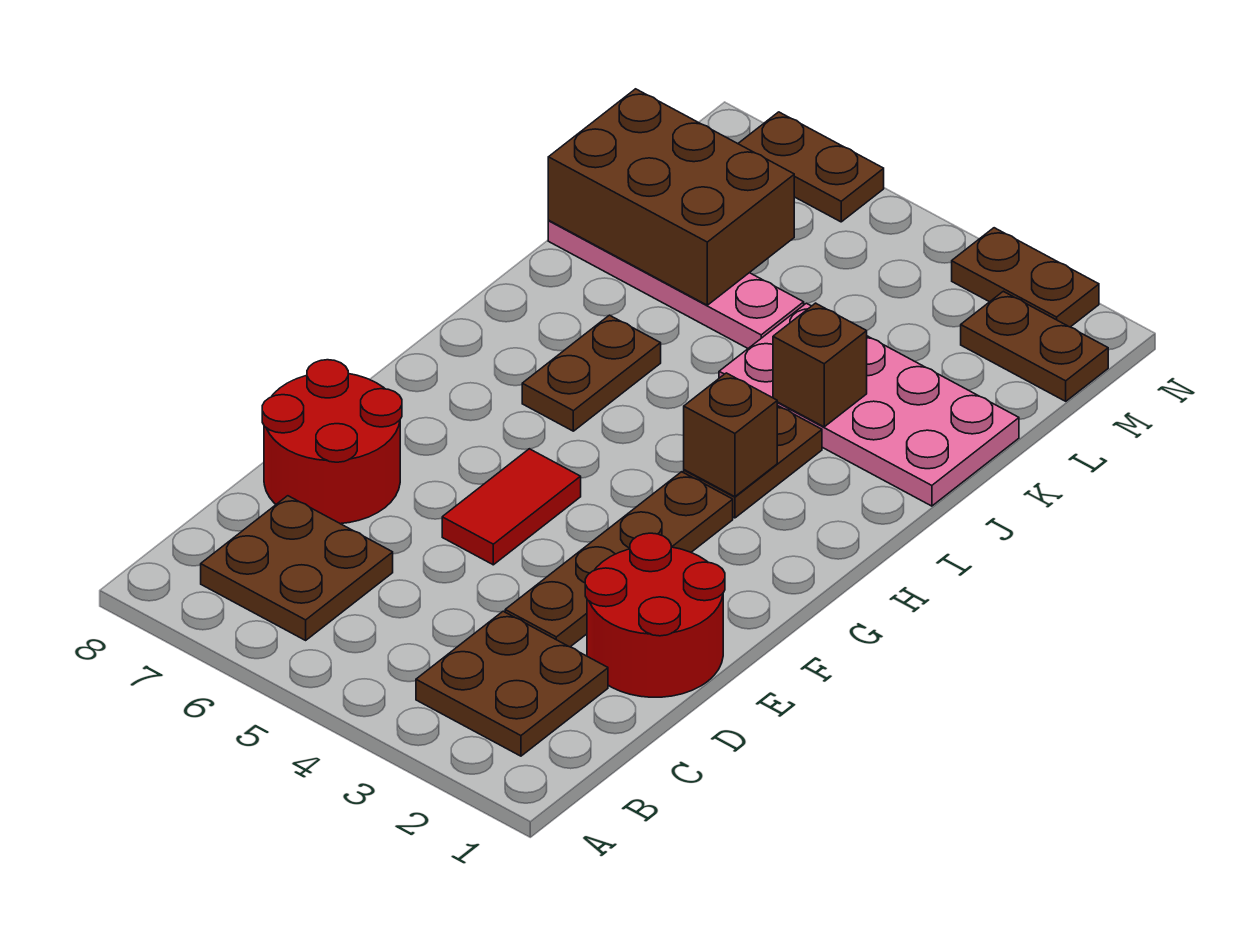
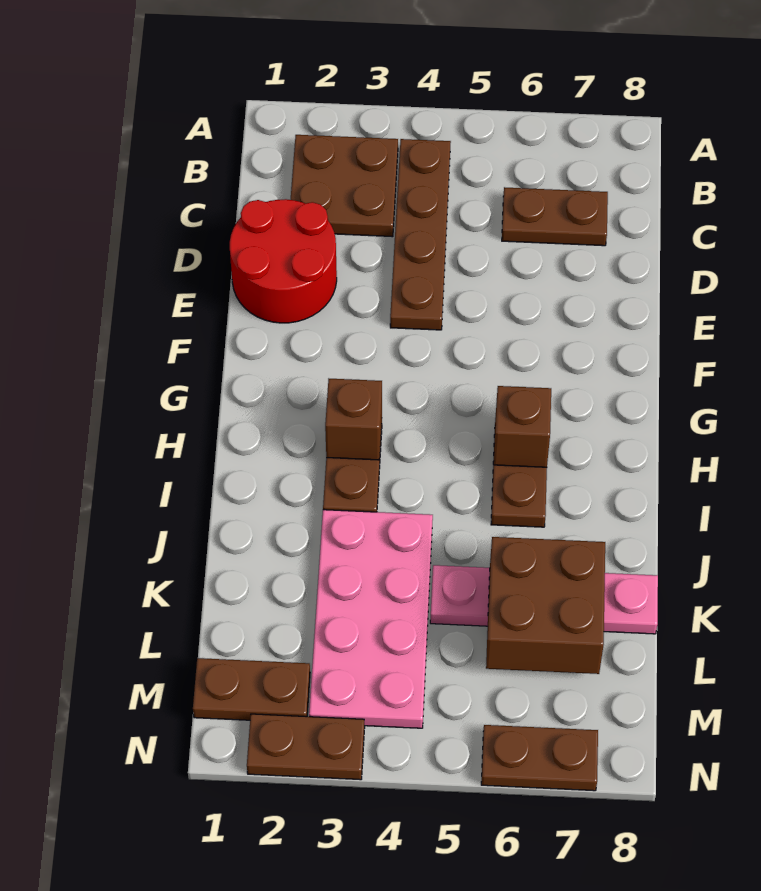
brown plate B6:C7 level 1 -> brown plate C6:C7 level 1
brown plate D3:G3 level 1 -> brown plate B4:E4 level 1
red round brick D7:E8 level 1 -> none
red tile E5:F5 level 1 -> none
pink plate J1:K4 level 1 -> pink plate J3:M4 level 1
brown brick J3 level 2 -> brown brick H6 level 2
brown brick K6:L8 level 2 -> brown brick K6:L7 level 2

